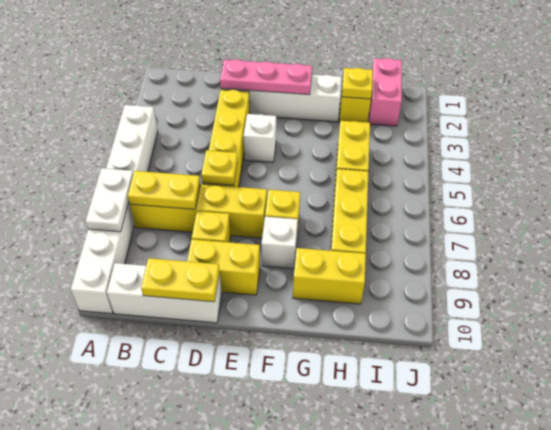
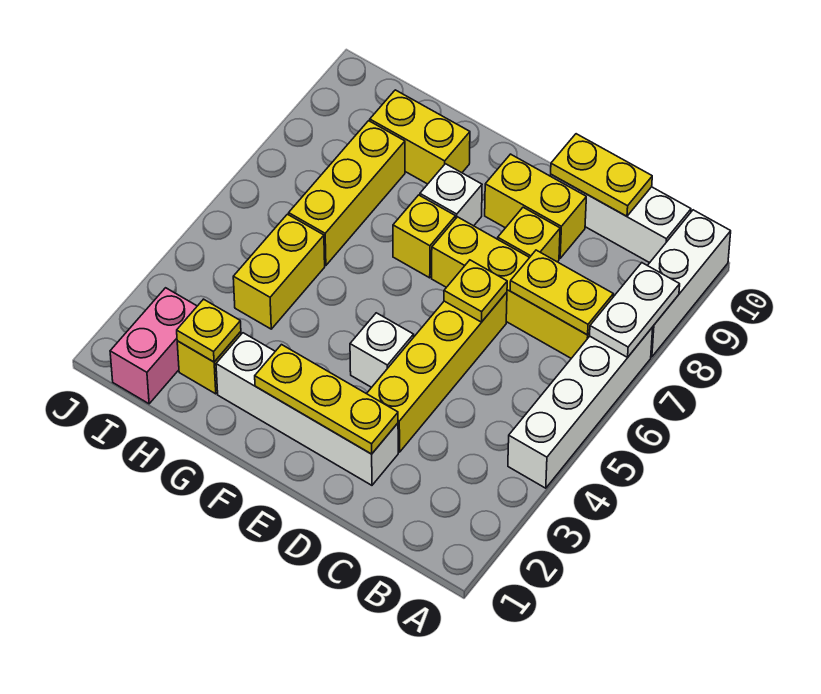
pink plate D2:F2 level 2 -> yellow plate D2:F2 level 2

